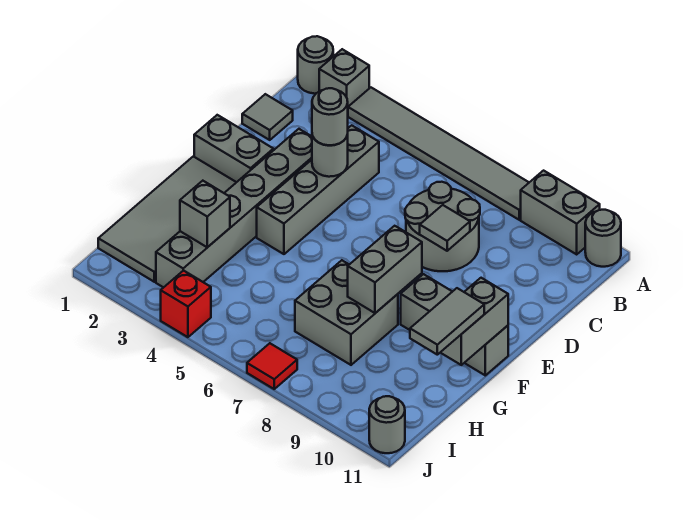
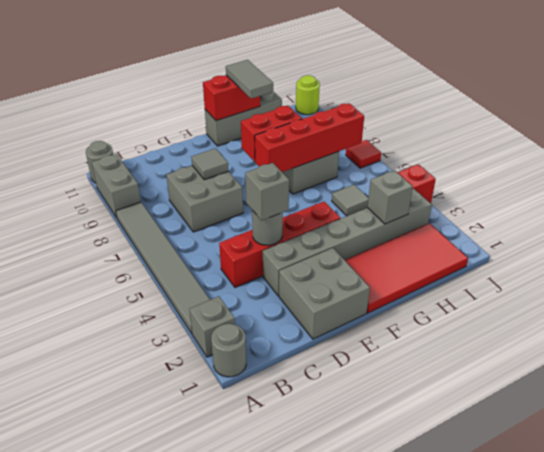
grey tile C1 level 1 -> grey tile H5 level 1
grey brick C4:F4 level 1 -> red brick C4:F4 level 1
grey round brick C7:D8 level 1 -> grey brick C7:D8 level 1
grey round brick D4 level 3 -> grey brick D4 level 3
grey brick E1:E2 level 1 -> grey brick D1:E2 level 1
grey tile F1:I2 level 1 -> red tile F1:I2 level 1
none -> red brick F7:I7 level 2
grey brick F8:G8 level 2 -> red brick F8:G8 level 2
grey brick F9:F11 level 1 -> grey brick F11:H11 level 1
grey brick F11:G11 level 2 -> red brick F11:G11 level 2
grey tile G11:H11 level 3 -> grey tile G10:G11 level 3
grey round brick J11 level 1 -> lime round brick J11 level 1

